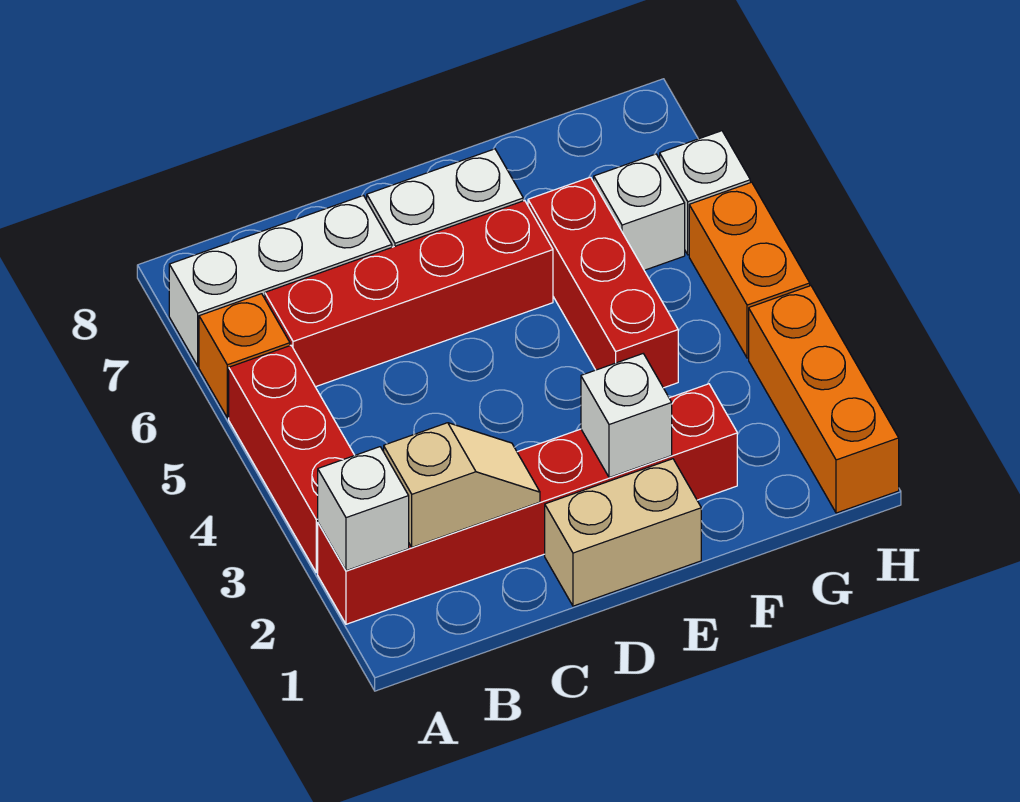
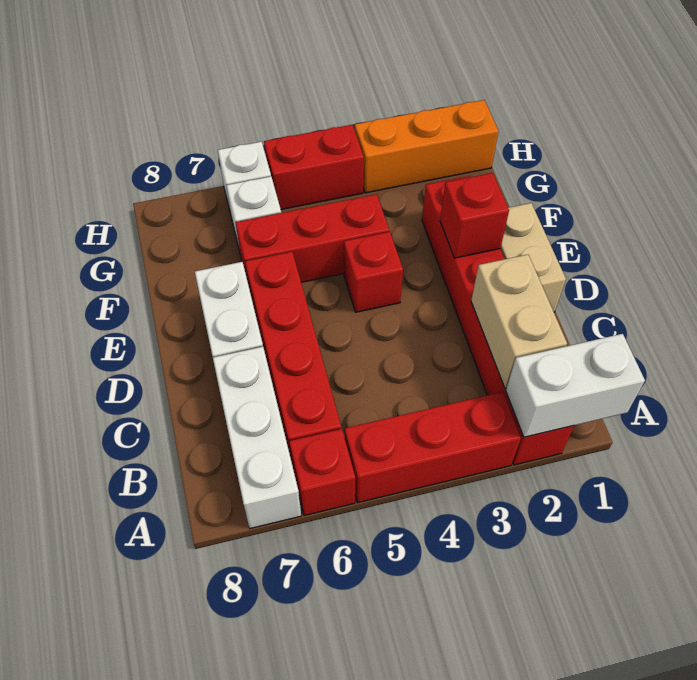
white brick A2 level 2 -> white brick A1:A2 level 2
orange brick A6 level 1 -> red brick A6 level 1
tan slope B2:C2 level 2 top B -> tan brick B2:C2 level 2
white brick E2 level 2 -> red brick E2 level 2
none -> red brick E4 level 1
orange brick H4:H5 level 1 -> red brick H4:H5 level 1

